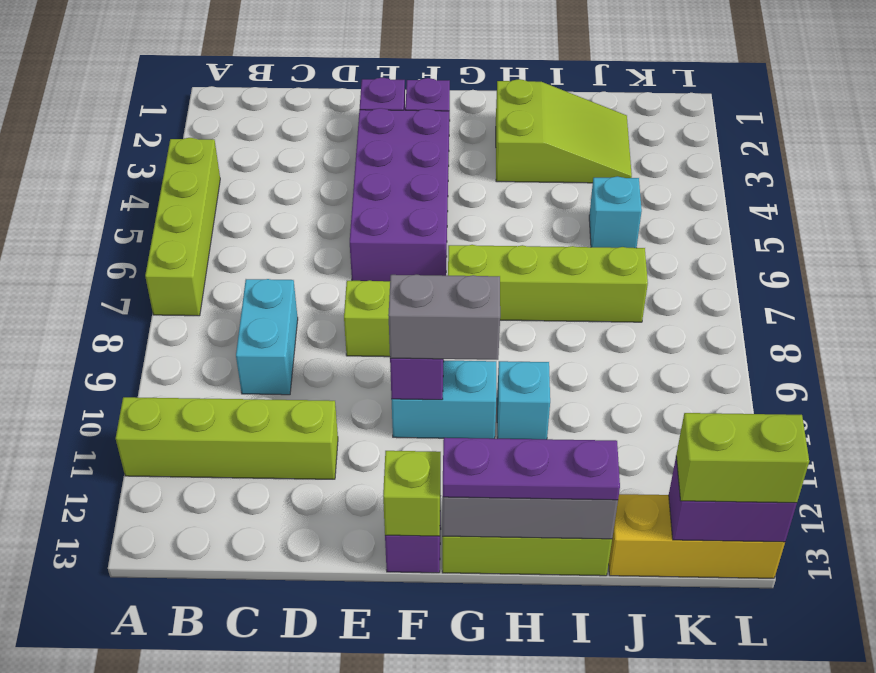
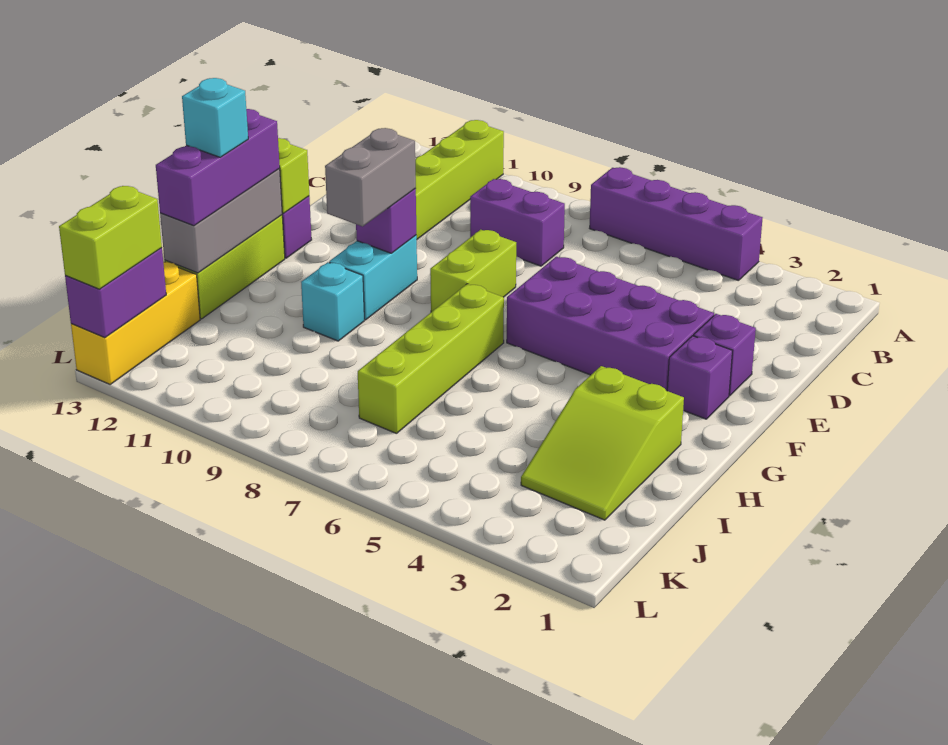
lime brick A4:A7 level 1 -> purple brick A4:A7 level 1
cyan brick C8:C9 level 1 -> purple brick C8:C9 level 1
purple plate G13:I13 level 3 -> purple brick G13:I13 level 3
cyan brick J5 level 1 -> cyan brick H13 level 4

